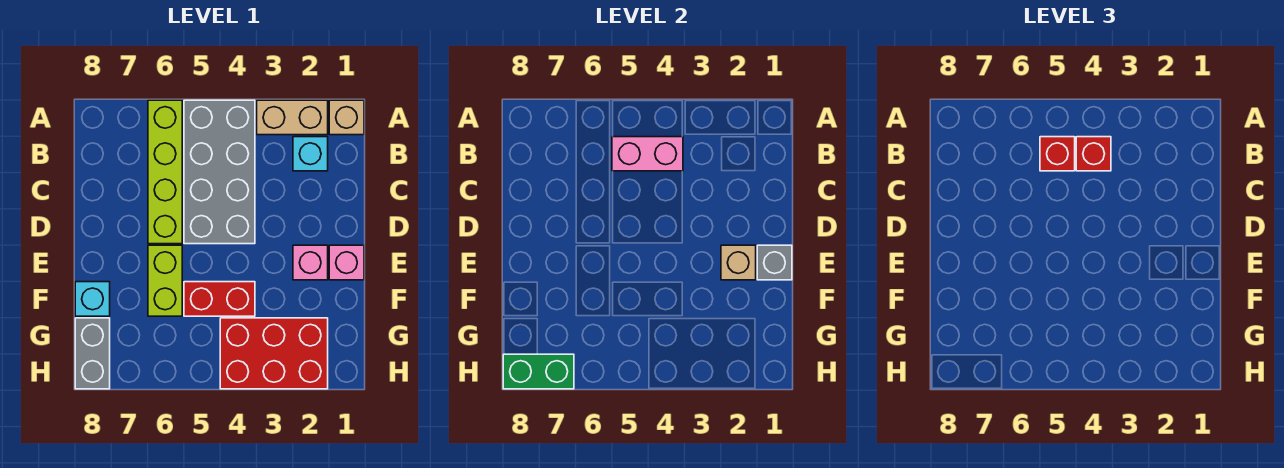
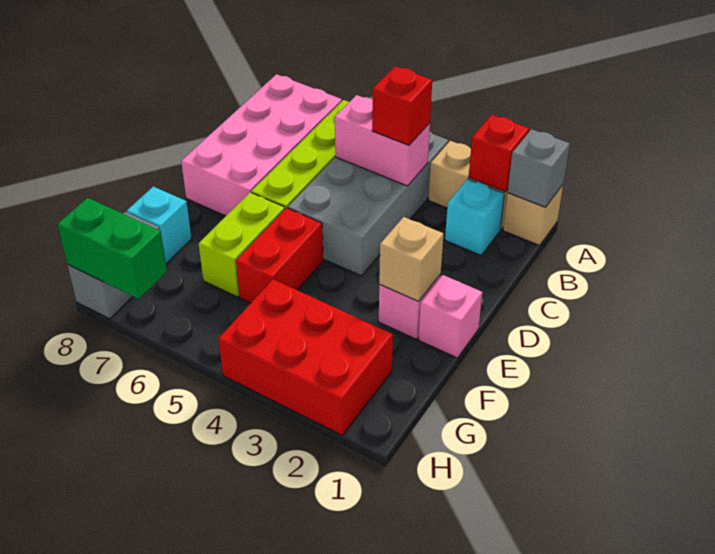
none -> pink brick A7:D8 level 1
red brick B5 level 3 -> red brick A2 level 2
grey brick E1 level 2 -> grey brick A1 level 2
red brick F4:F5 level 1 -> red brick E5:F5 level 1

